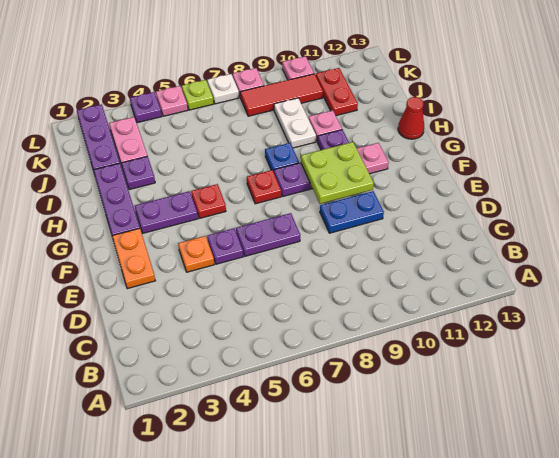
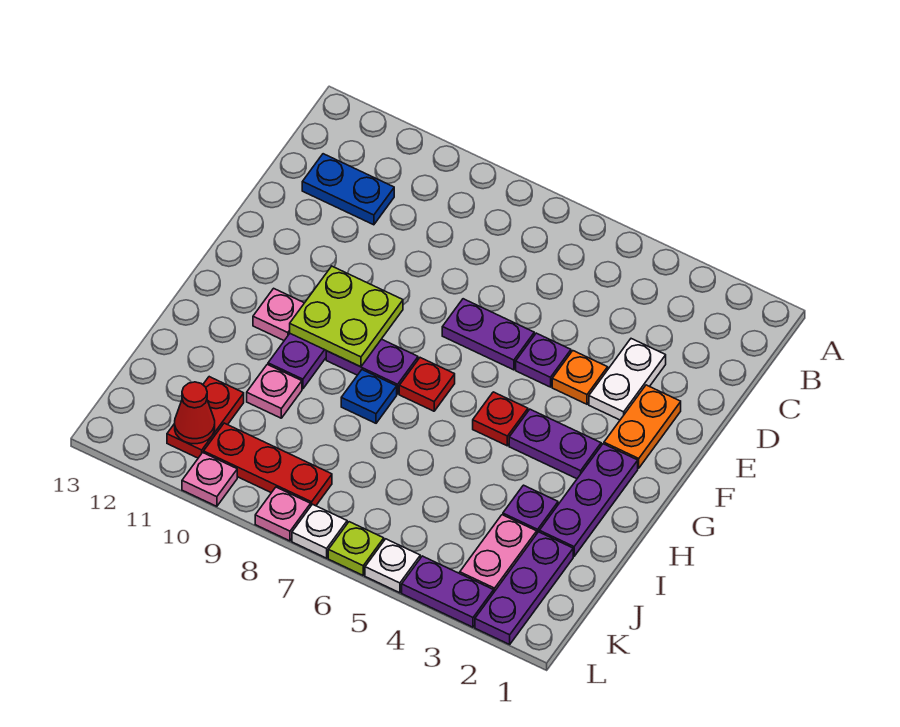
blue plate E9:E10 level 1 -> blue plate C11:C12 level 1
red cone H13 level 1 -> red cone K11 level 2
white plate I9:J9 level 1 -> white plate D3:E3 level 1
red tile K8:K10 level 1 -> red plate K8:K10 level 1
purple plate L4 level 1 -> purple plate L3:L4 level 1
pink plate L5 level 1 -> white plate L5 level 1

